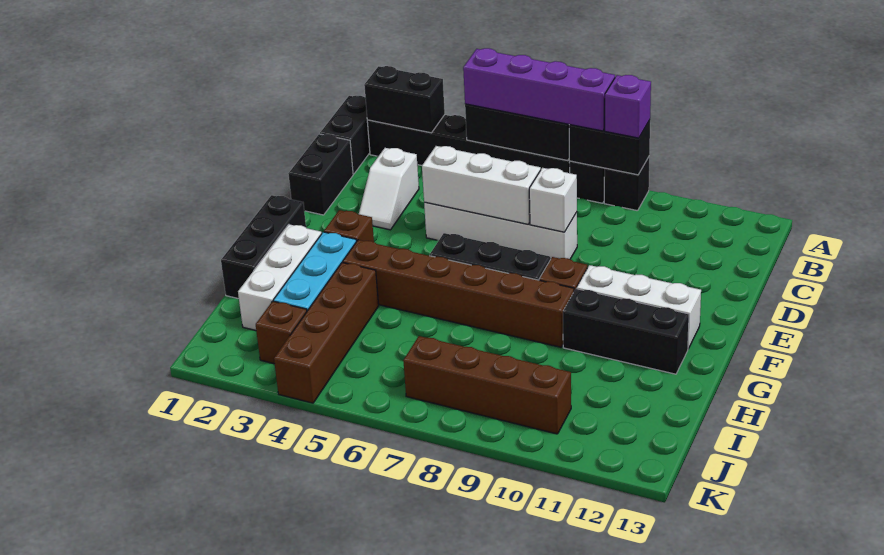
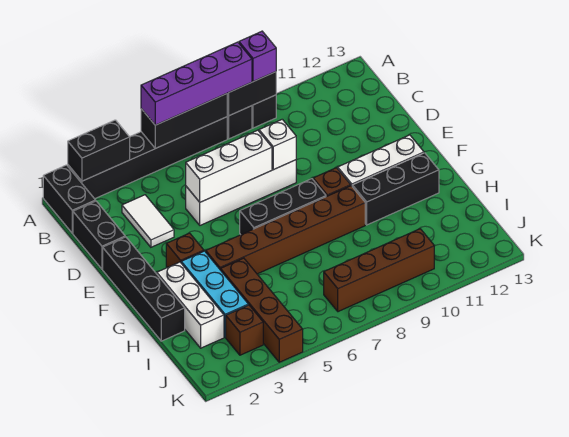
white slope C3:D3 level 1 top C -> white tile C3:D3 level 1
black brick F1:H1 level 1 -> black brick E1:H1 level 1

